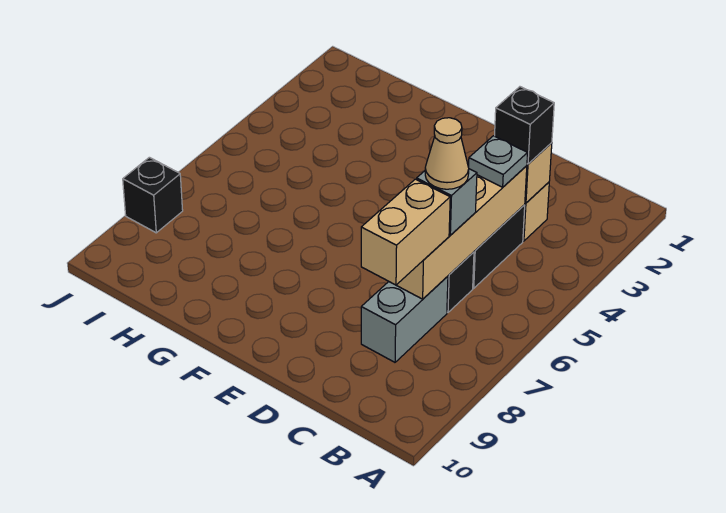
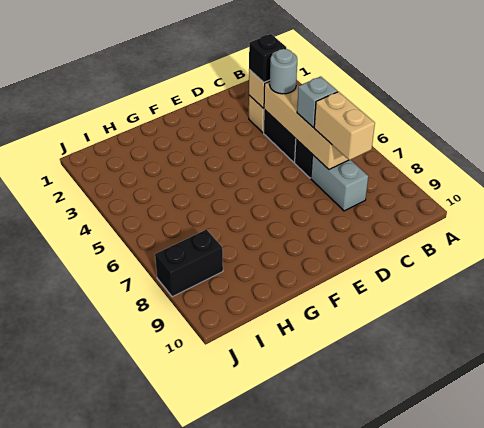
grey plate C4 level 3 -> grey round brick C4 level 3
tan cone C6 level 4 -> none
black brick J8 level 1 -> black brick I8:J8 level 1

